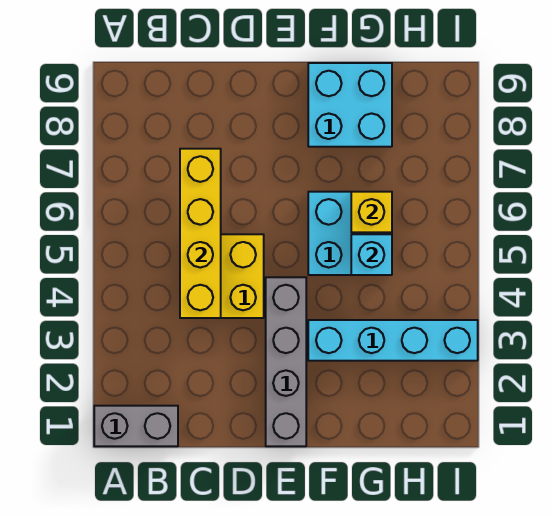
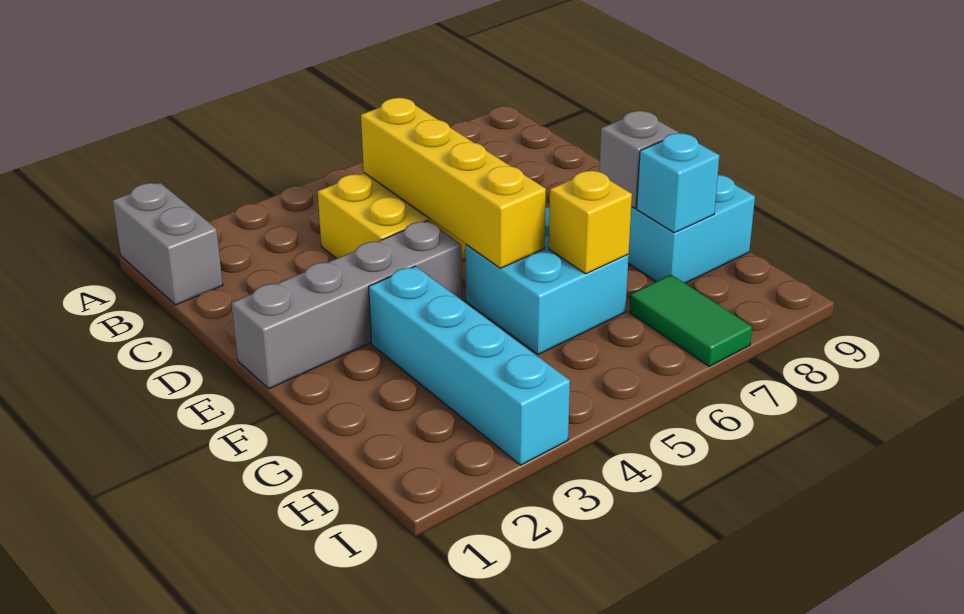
yellow brick C4:C7 level 2 -> yellow brick C5:F5 level 2
none -> grey brick F8 level 2
cyan brick G5 level 2 -> cyan brick G8 level 2
none -> green tile H7:I7 level 1

